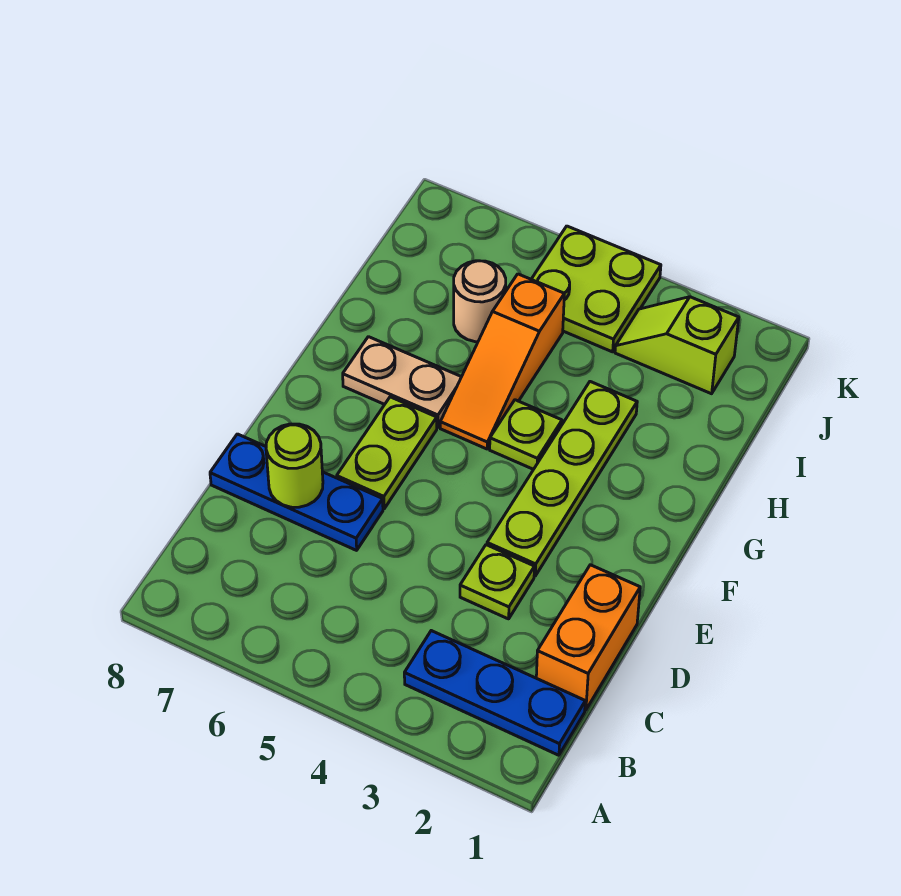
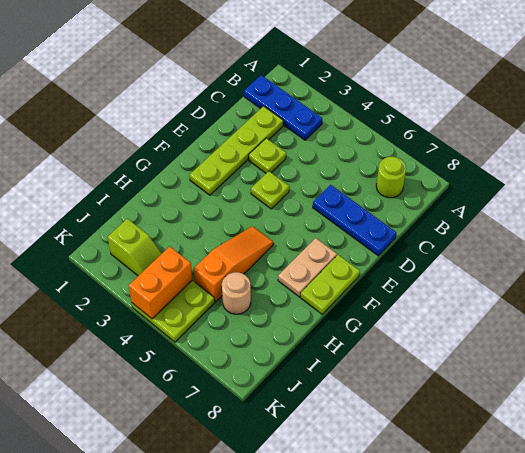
orange brick C1:D1 level 1 -> orange brick J4:K4 level 2
lime round brick D7 level 2 -> lime round brick B7 level 1
lime plate E3:H3 level 1 -> lime plate C2:F2 level 1
lime plate E6:F6 level 1 -> lime plate F8:G8 level 1
lime plate G4 level 1 -> lime plate E4 level 1
tan plate G6:G7 level 1 -> tan plate F7:G7 level 1

